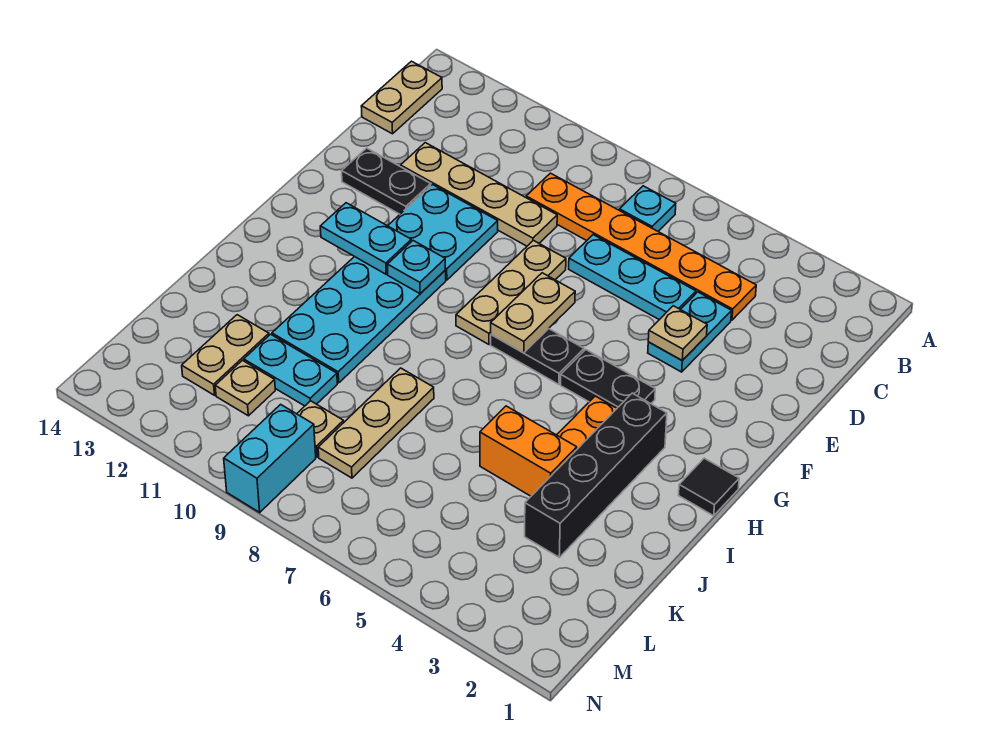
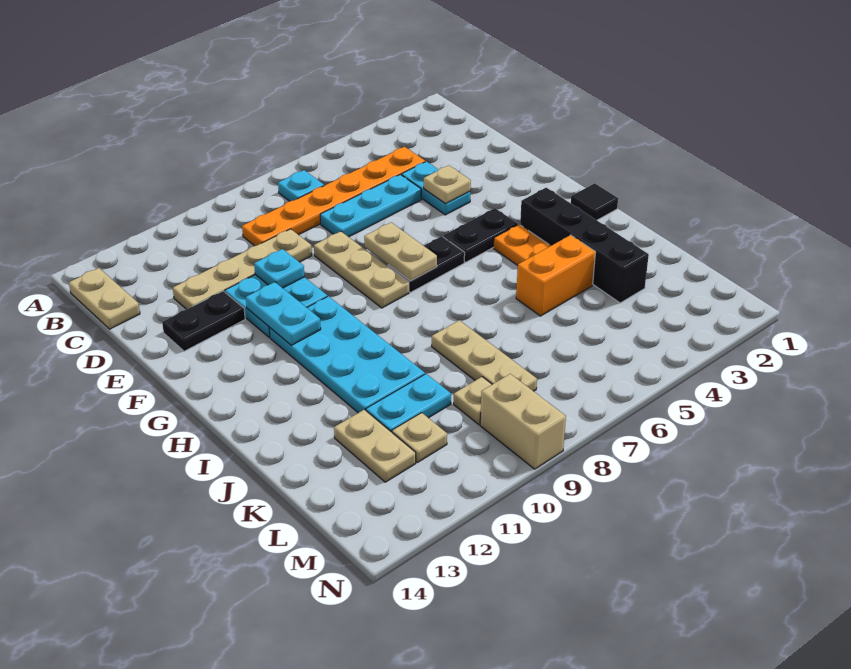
cyan plate G10 level 2 -> cyan plate E10 level 2
cyan plate G11:G12 level 2 -> cyan plate F11:G11 level 2
cyan brick M9:N9 level 1 -> tan brick M9:N9 level 1

